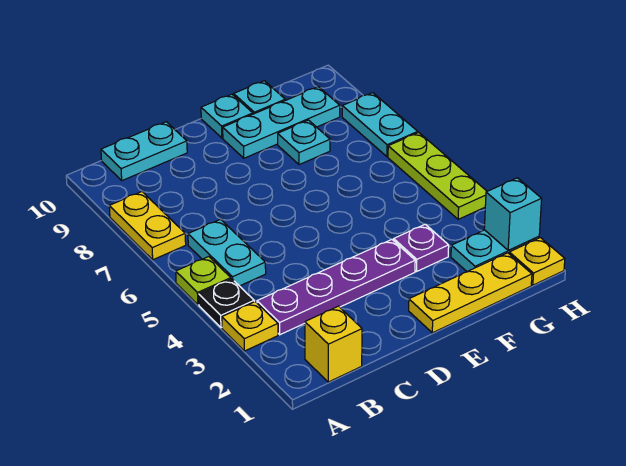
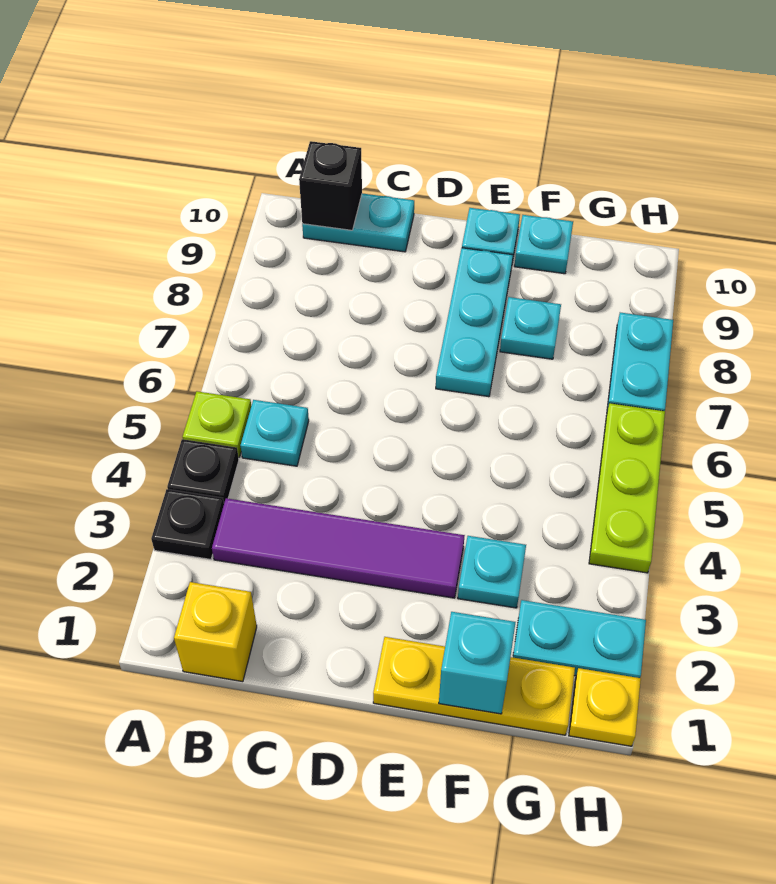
yellow plate A3 level 1 -> black plate A3 level 1
yellow plate A7:A8 level 1 -> none
purple plate B3:E3 level 1 -> purple tile B3:E3 level 1
cyan plate B5:B6 level 1 -> cyan plate B5 level 1
none -> black brick B10 level 2
cyan plate E9:G9 level 1 -> cyan plate E7:E9 level 1
purple plate F3 level 1 -> cyan plate F3 level 1
cyan brick H2 level 2 -> cyan brick F1 level 2

